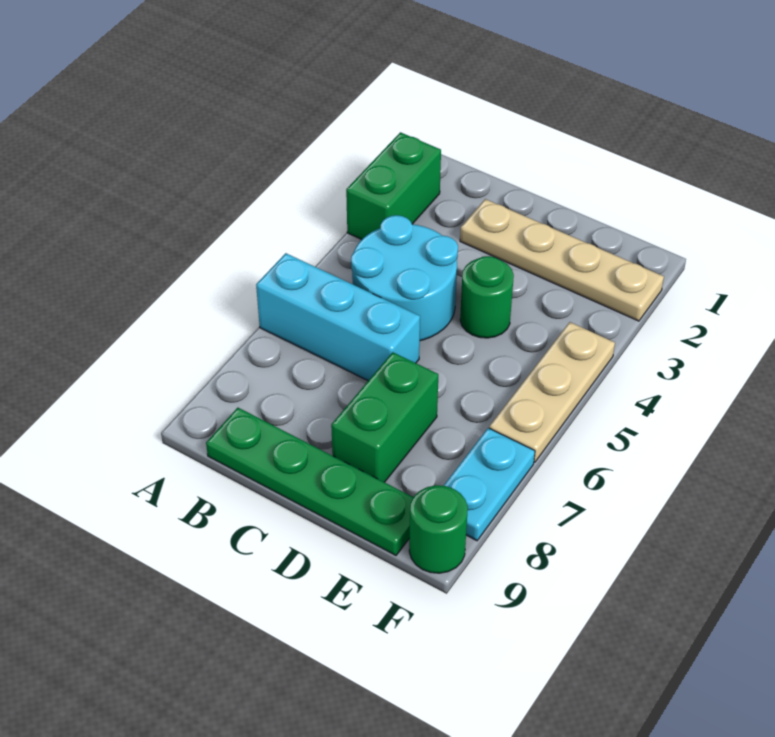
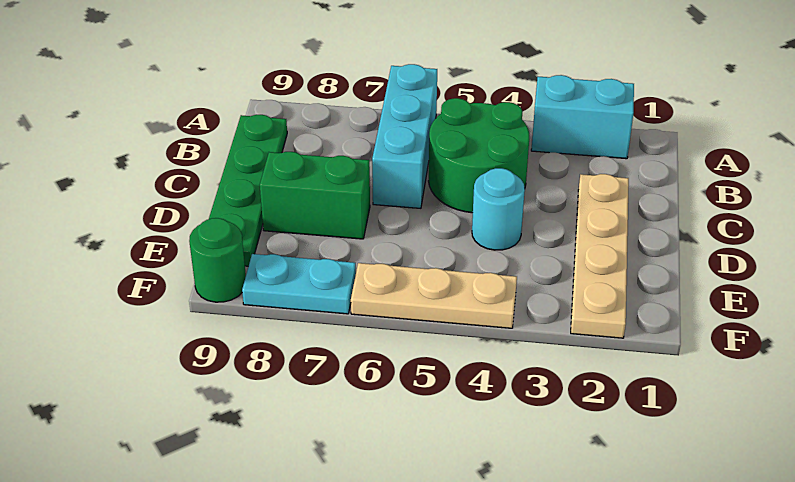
green brick A2:A3 level 1 -> cyan brick A2:A3 level 1
cyan round brick B4:C5 level 1 -> green round brick B4:C5 level 1
green round brick D4 level 1 -> cyan round brick D4 level 1

